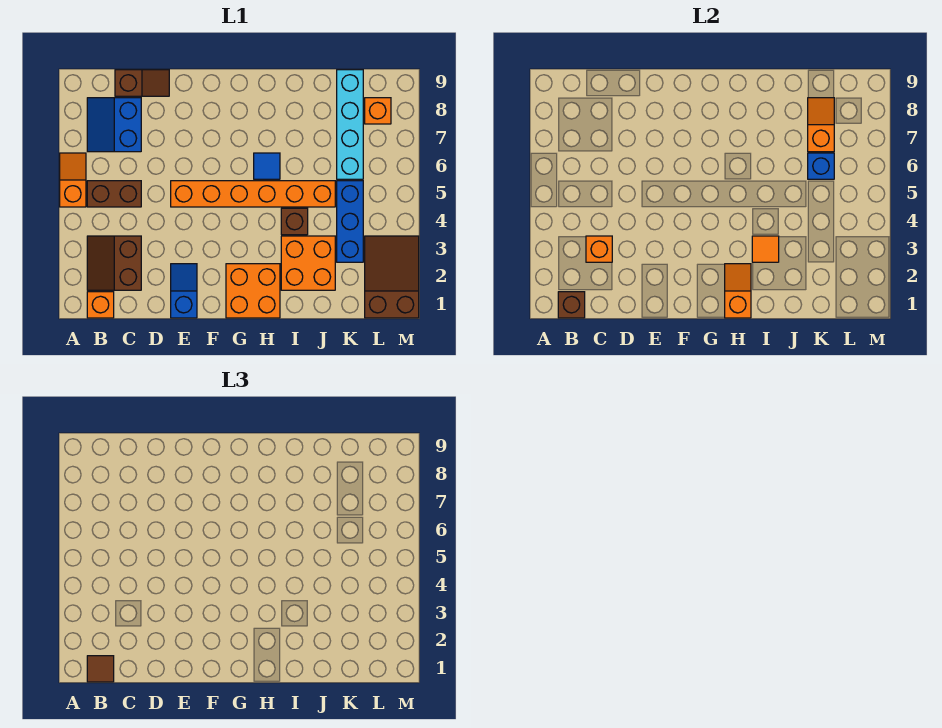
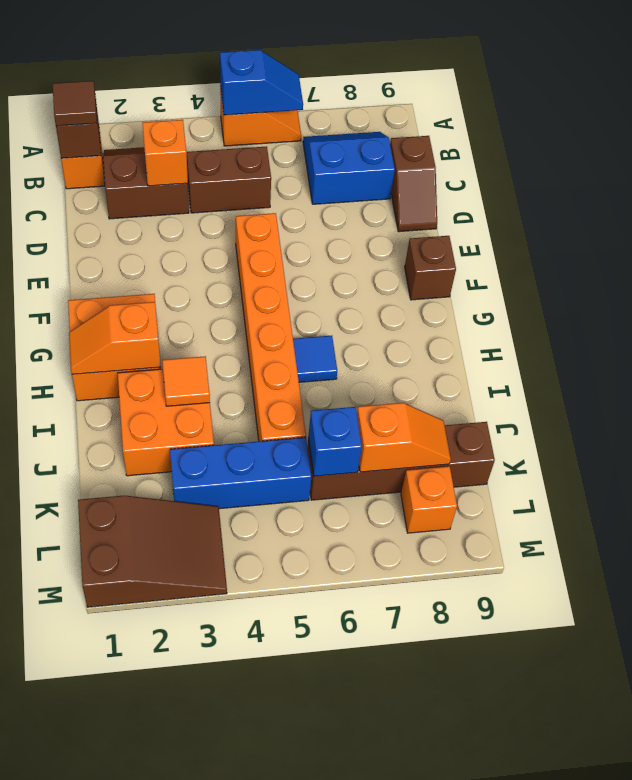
brown brick B5:C5 level 1 -> brown brick C4:C5 level 1
blue slope E1:E2 level 1 top 1 -> blue slope A5:A6 level 2 top 5
orange slope H1:H2 level 2 top 1 -> orange slope H1:H2 level 2 top 2
brown brick I4 level 1 -> brown brick F9 level 1
cyan brick K6:K9 level 1 -> brown brick K6:K9 level 1

